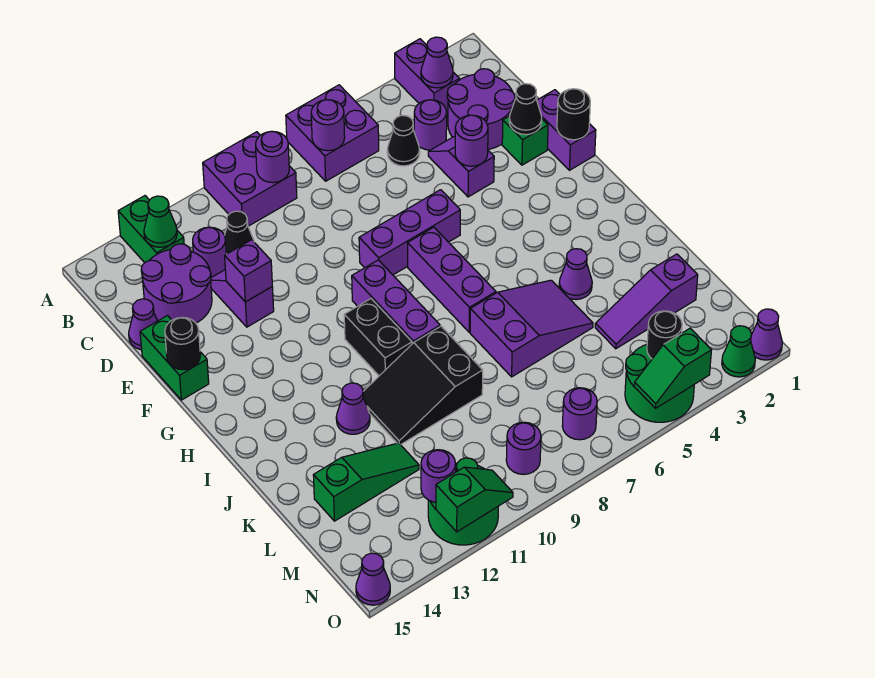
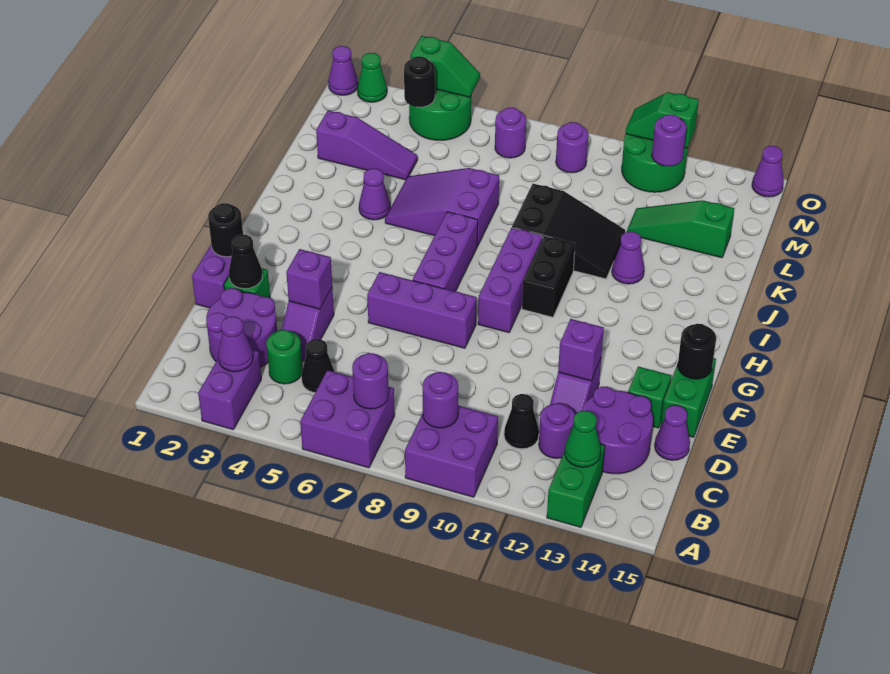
purple round brick C4 level 1 -> green round brick C4 level 1
purple round brick E4 level 2 -> purple brick E4 level 2
none -> green brick E14 level 1

